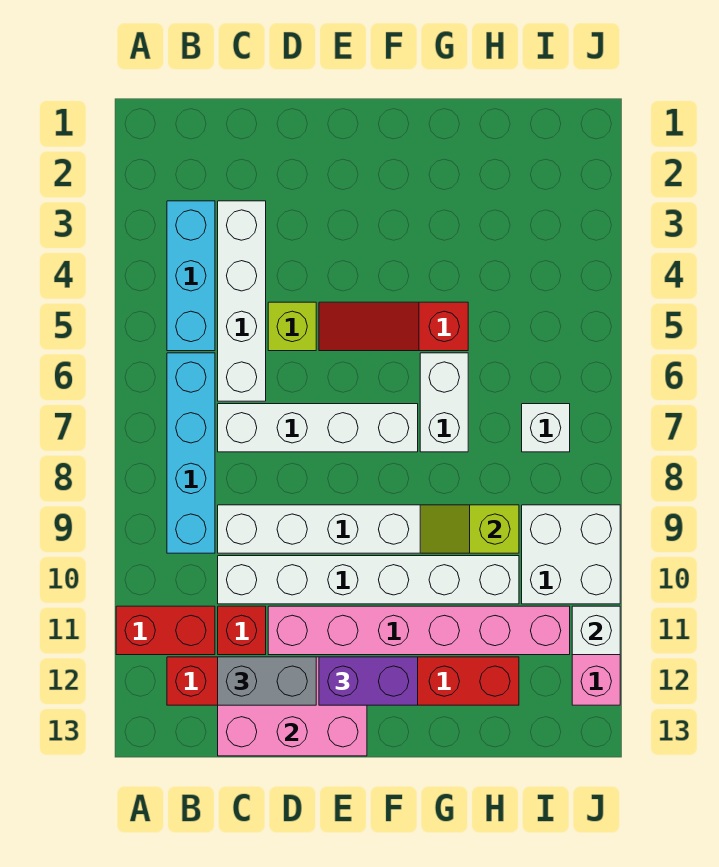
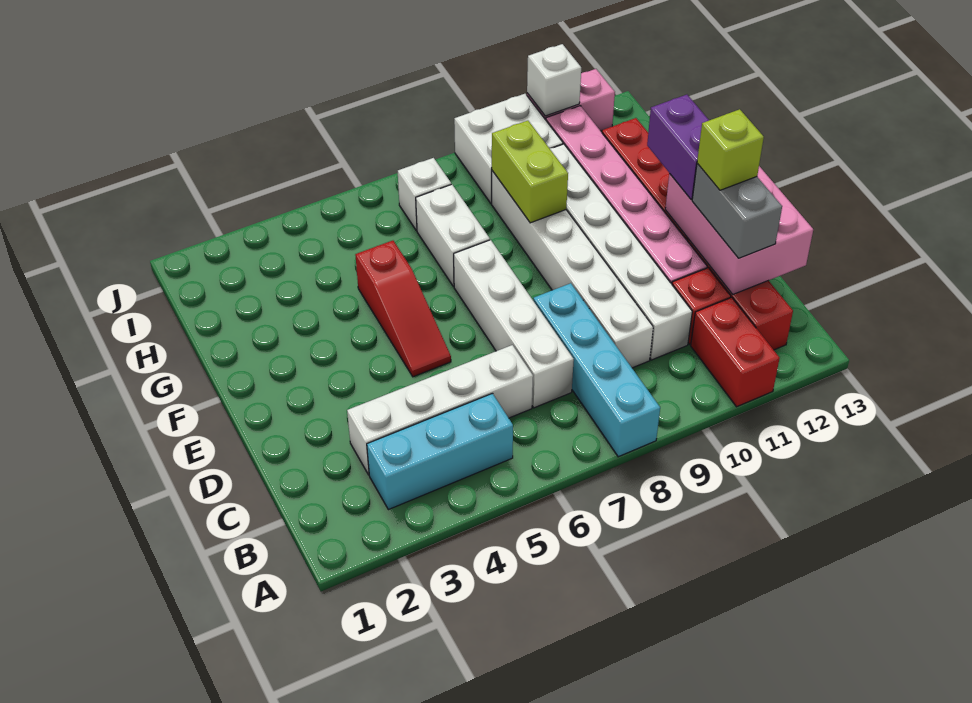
cyan brick B6:B9 level 1 -> cyan brick A8:D8 level 1
lime brick D5 level 1 -> lime brick D12 level 4
white brick G6:G7 level 1 -> white brick G7:H7 level 1
lime slope G9:H9 level 2 top H -> lime brick G9:H9 level 2

